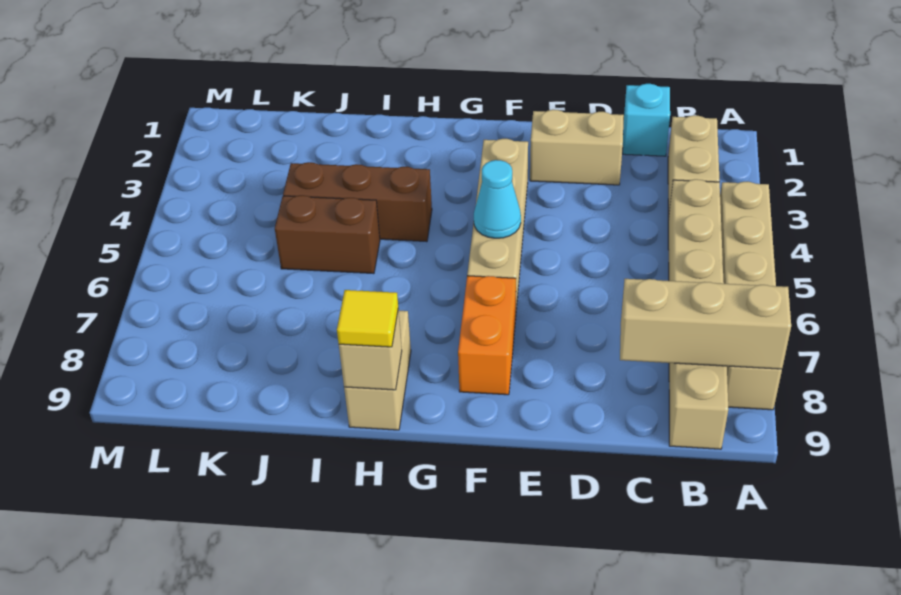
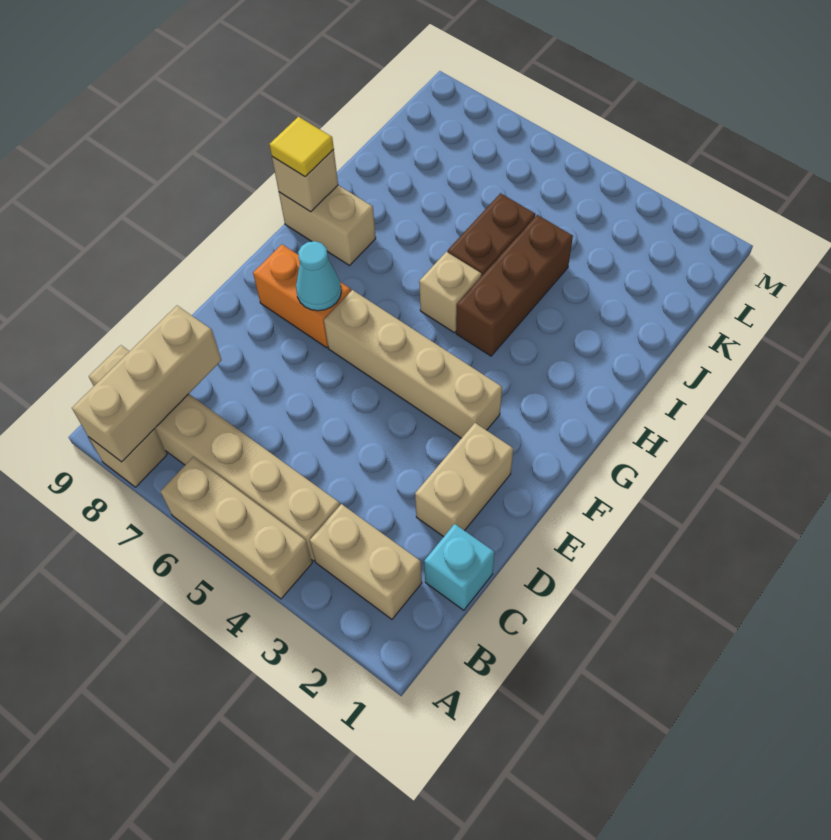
cyan cone F5 level 2 -> cyan cone F7 level 2
none -> tan brick H5 level 1

